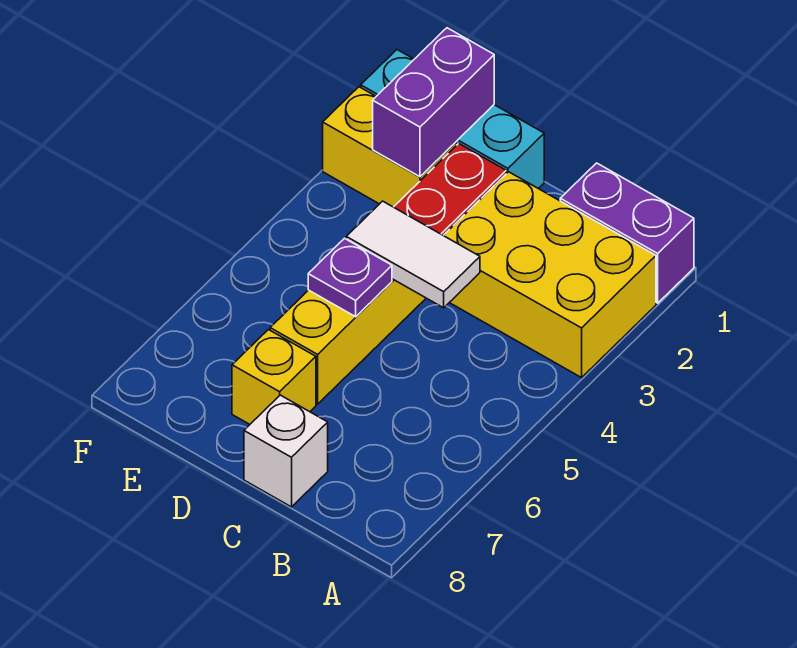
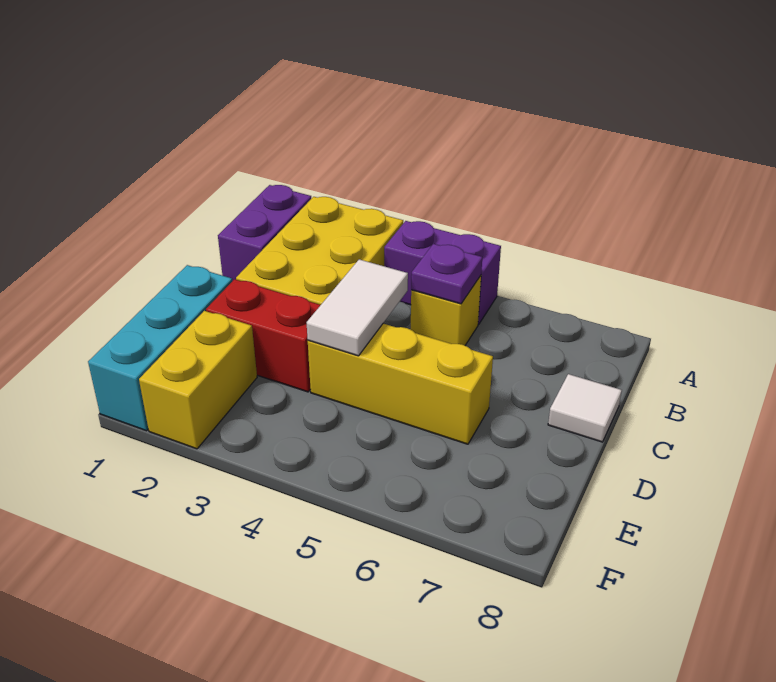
white brick C8 level 1 -> white tile C8 level 1
purple plate D5 level 2 -> purple plate B5 level 2
yellow brick D7 level 1 -> yellow brick B5 level 1
purple brick E1:E2 level 2 -> purple brick A4:A5 level 1

